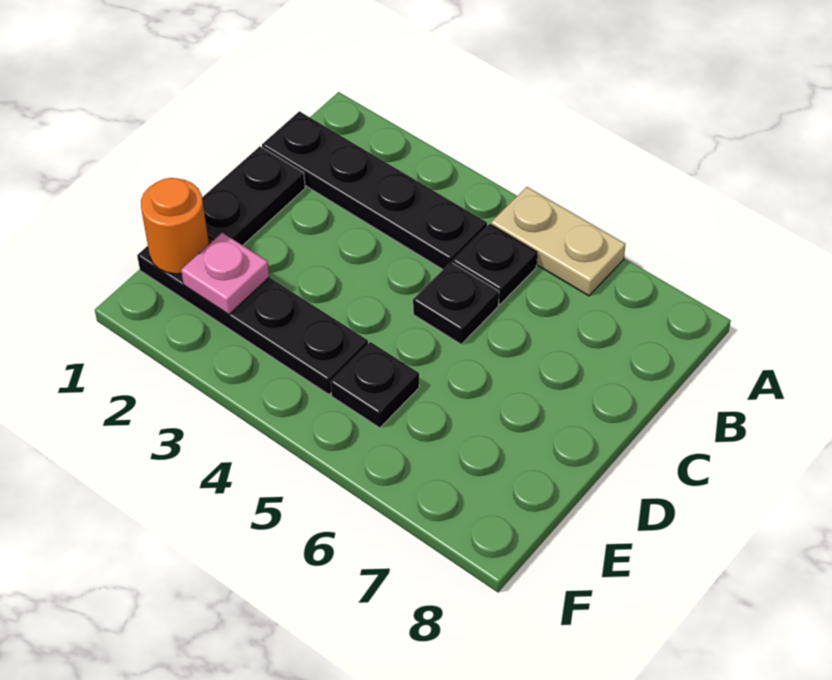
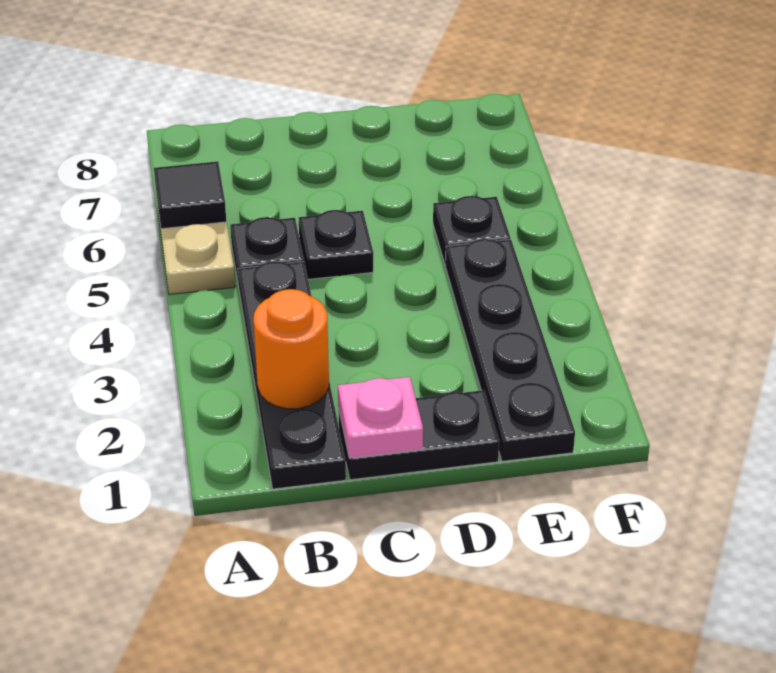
none -> black tile A6 level 2
orange round brick E1 level 2 -> orange round brick B2 level 2
pink plate E2 level 2 -> pink plate C1 level 2

